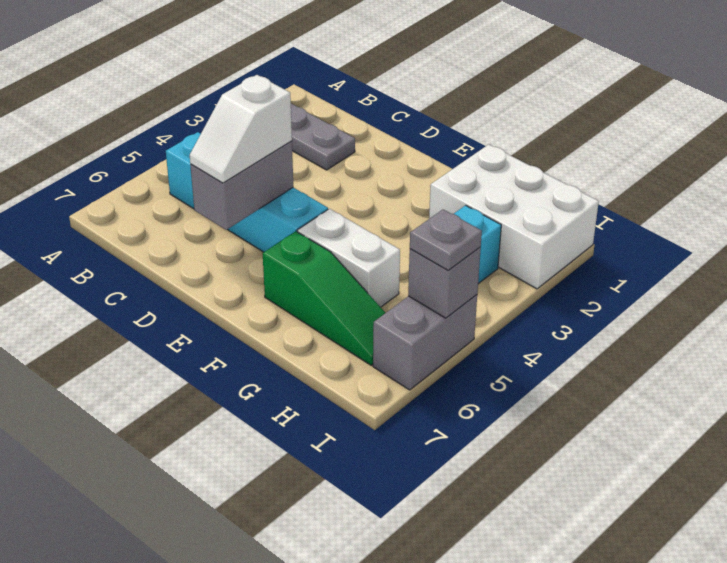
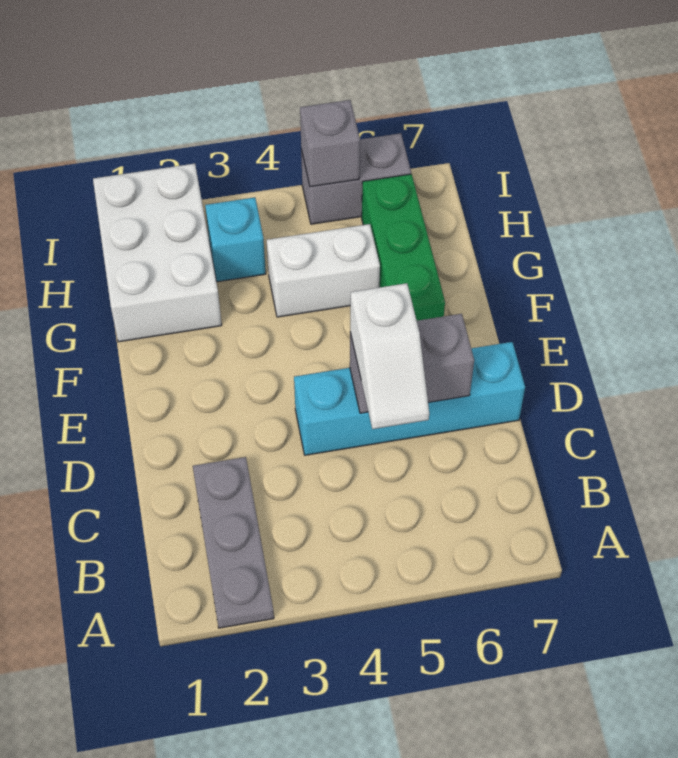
cyan brick B5:E5 level 1 -> cyan brick D4:D7 level 1
white slope D5:D6 level 3 top 5 -> white slope C5:D5 level 3 top D
white brick F5:G5 level 1 -> white brick G4:G5 level 1
green slope F6:H6 level 1 top F -> green brick F6:H6 level 1
grey plate I5 level 3 -> none

